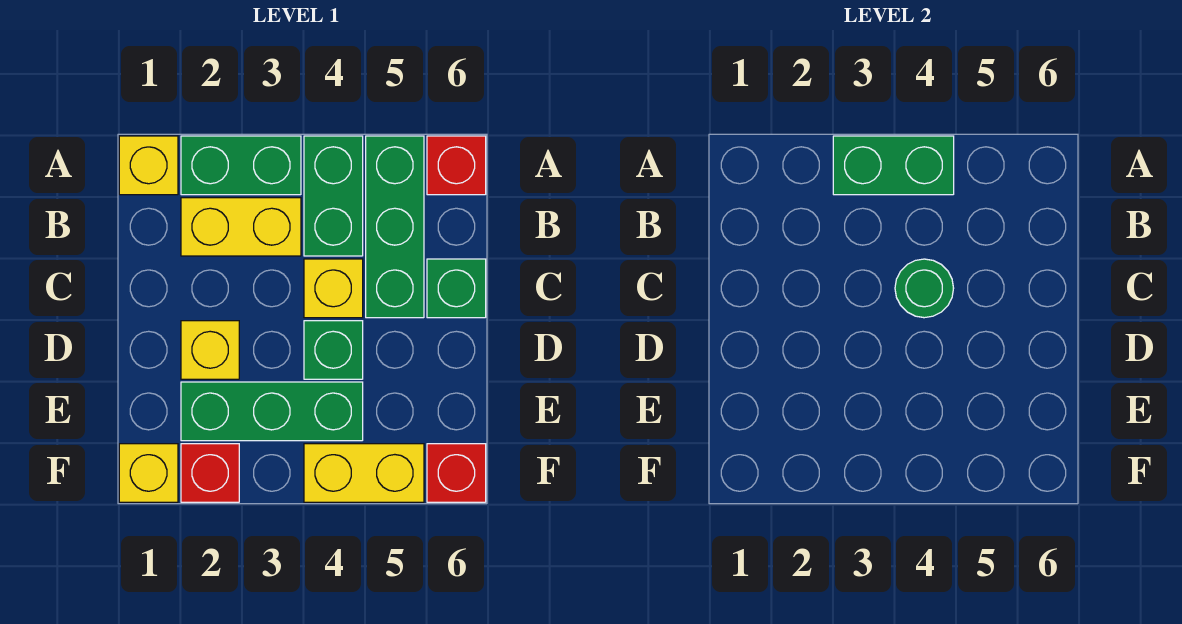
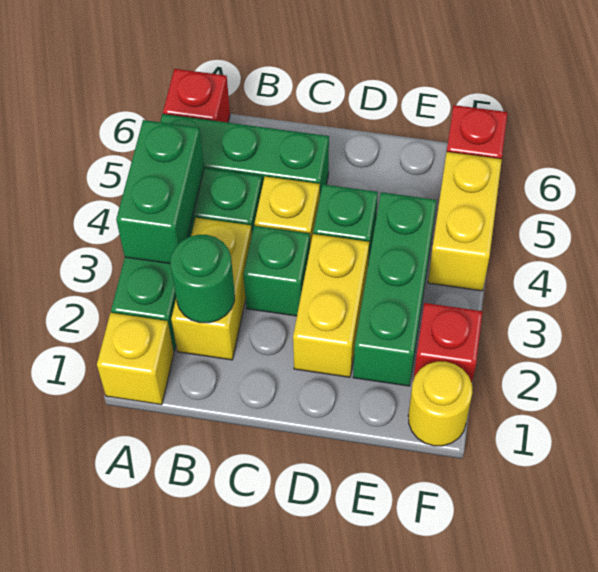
green round brick C4 level 2 -> green round brick B2 level 2
green brick C6 level 1 -> green brick C3 level 1
yellow brick D2 level 1 -> yellow brick D2:D3 level 1
yellow brick F1 level 1 -> yellow round brick F1 level 1

